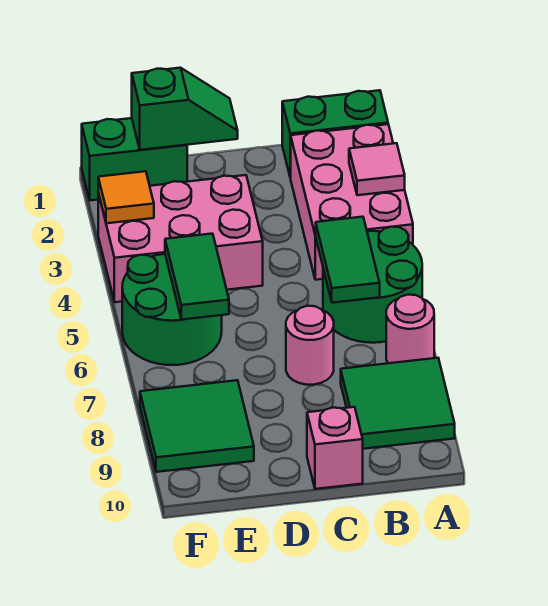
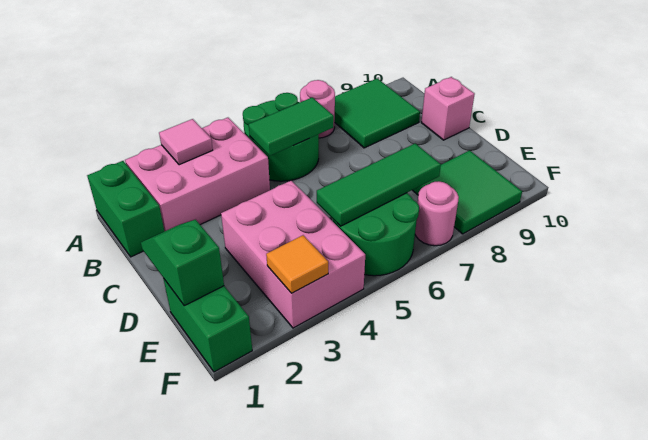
pink round brick C7 level 1 -> pink round brick F7 level 1
green tile E5:E6 level 2 -> green tile E5:E7 level 2

